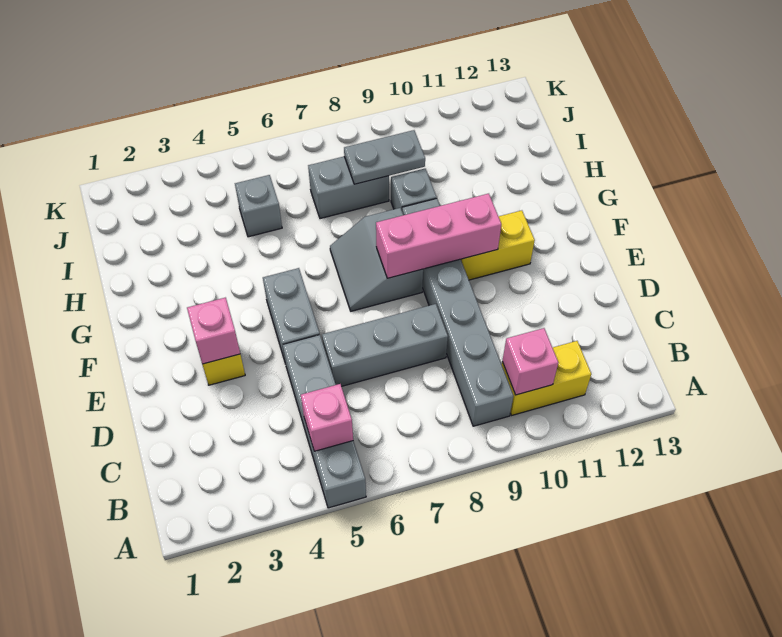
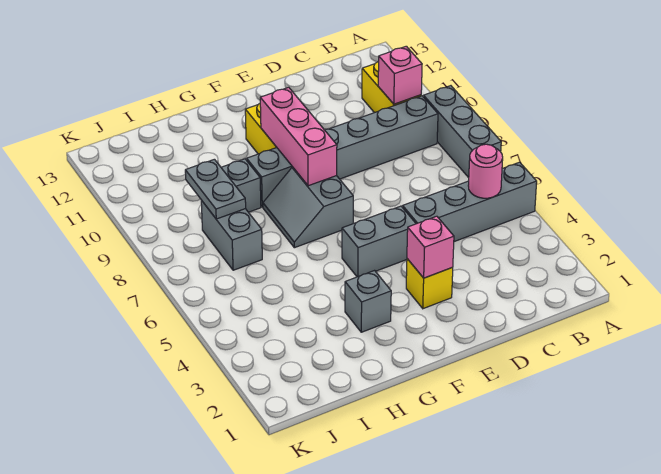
pink brick B5 level 2 -> pink round brick B5 level 2
grey brick D6:D8 level 1 -> grey brick A7:A9 level 1
grey slope F7:G8 level 1 top 8 -> grey slope F7:G8 level 1 top F
grey brick I5 level 1 -> grey brick G3 level 1

